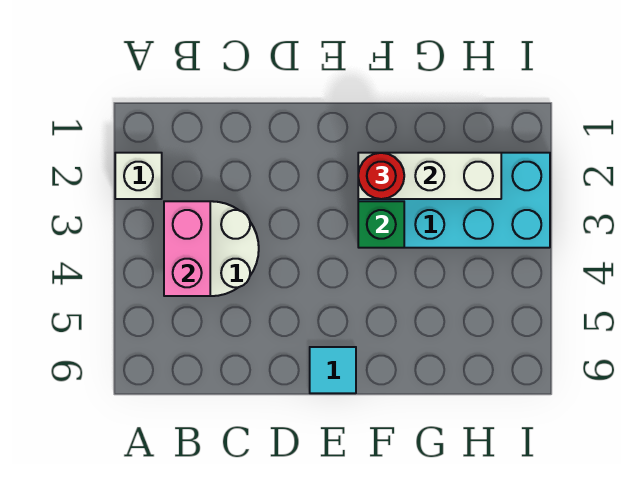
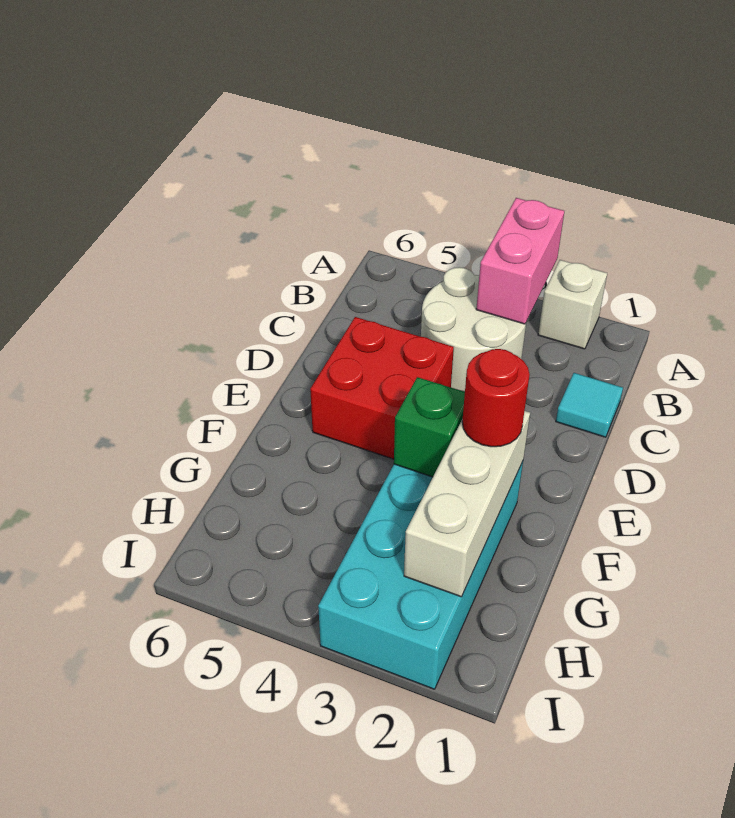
pink brick B3:B4 level 2 -> pink brick A3:B3 level 2
none -> red brick D4:E5 level 1
cyan tile E6 level 1 -> cyan tile C1 level 1

